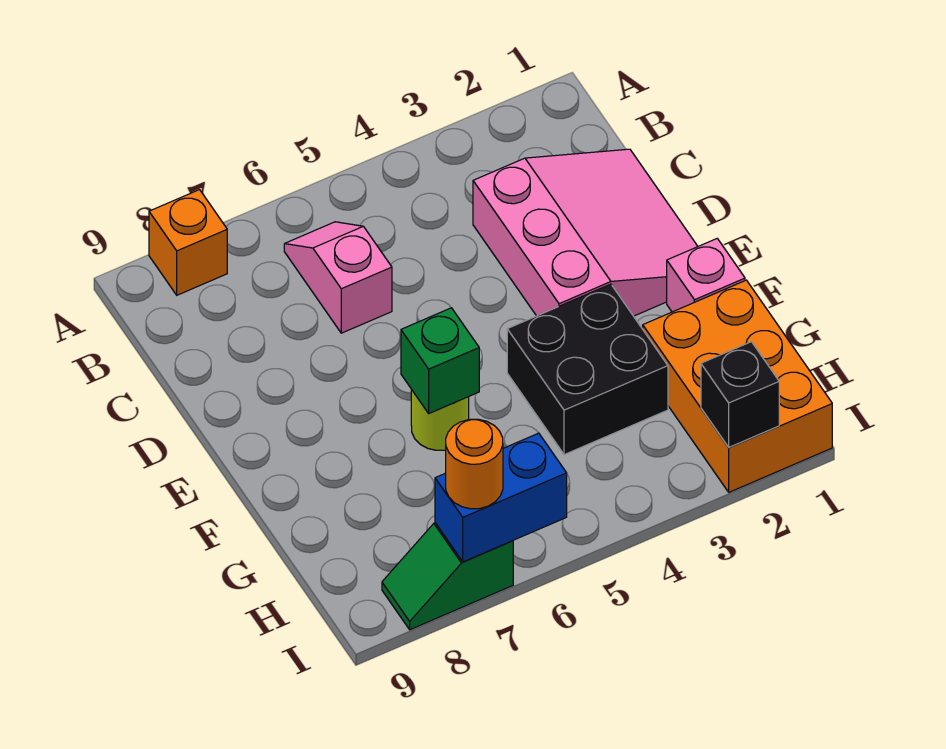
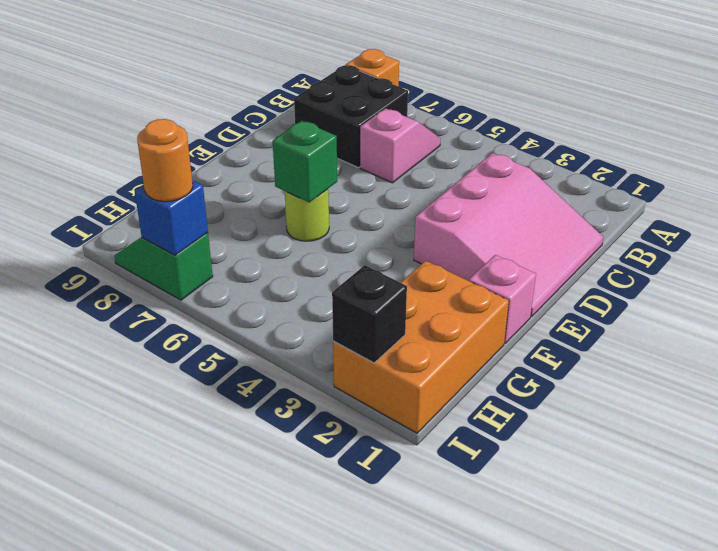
black brick F3:G4 level 1 -> black brick B7:C8 level 1
blue brick I6:I7 level 2 -> blue brick I7 level 2

